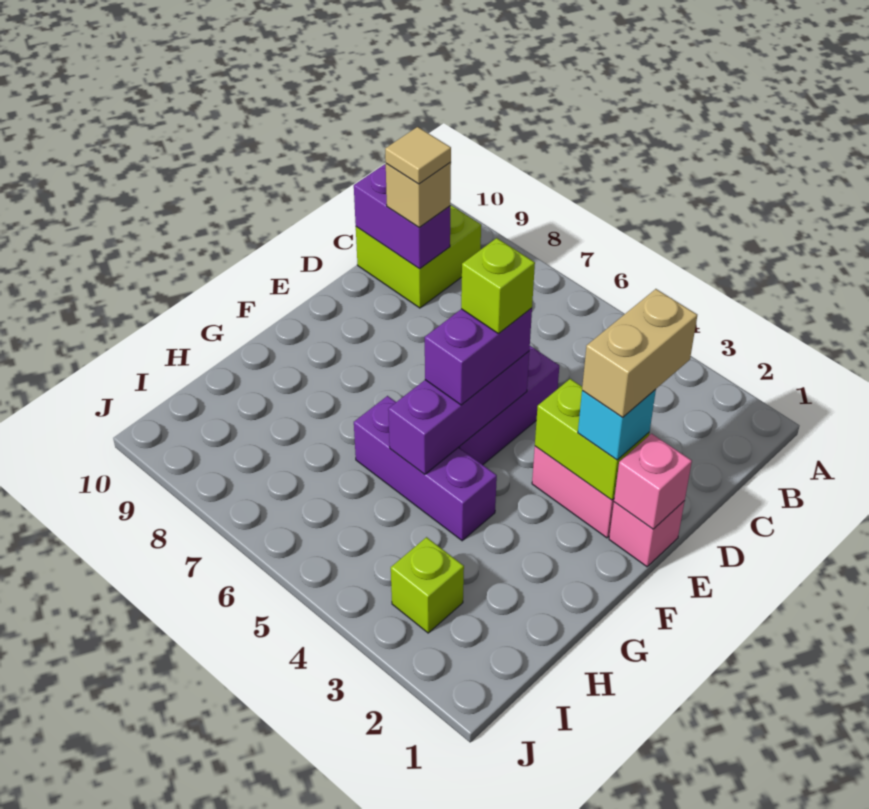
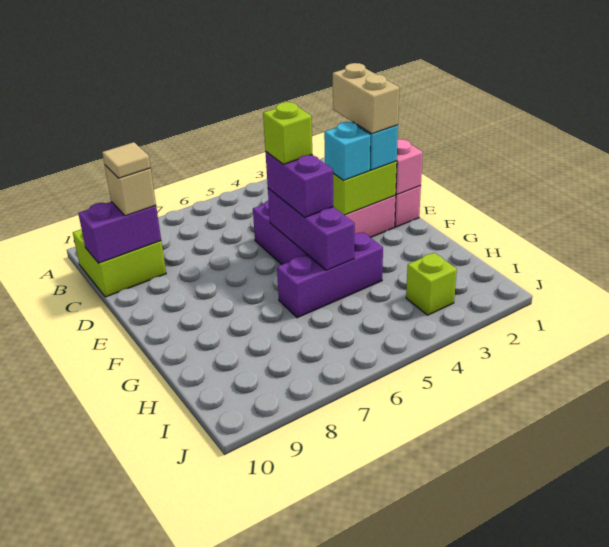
none -> cyan brick E3 level 3

